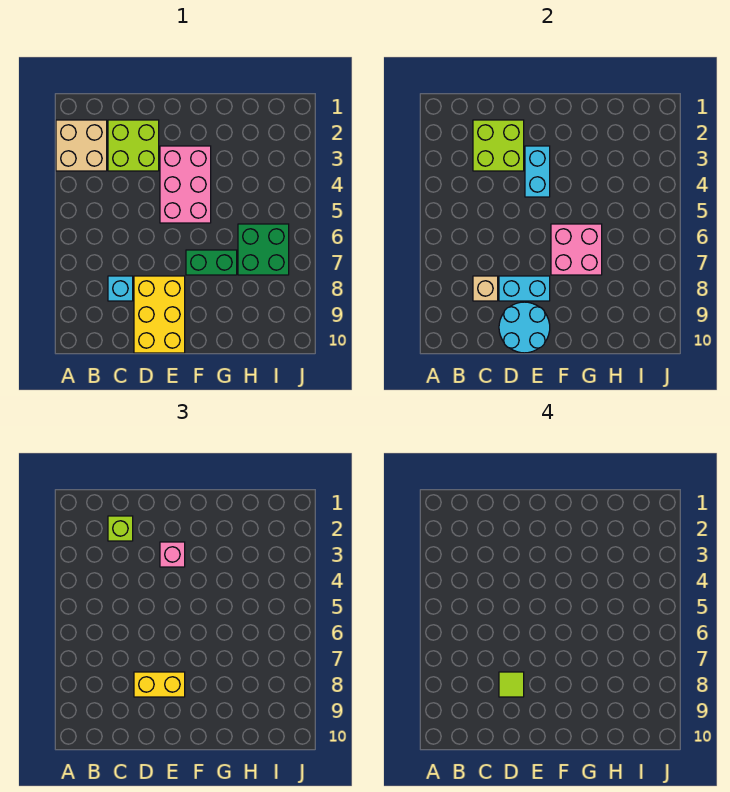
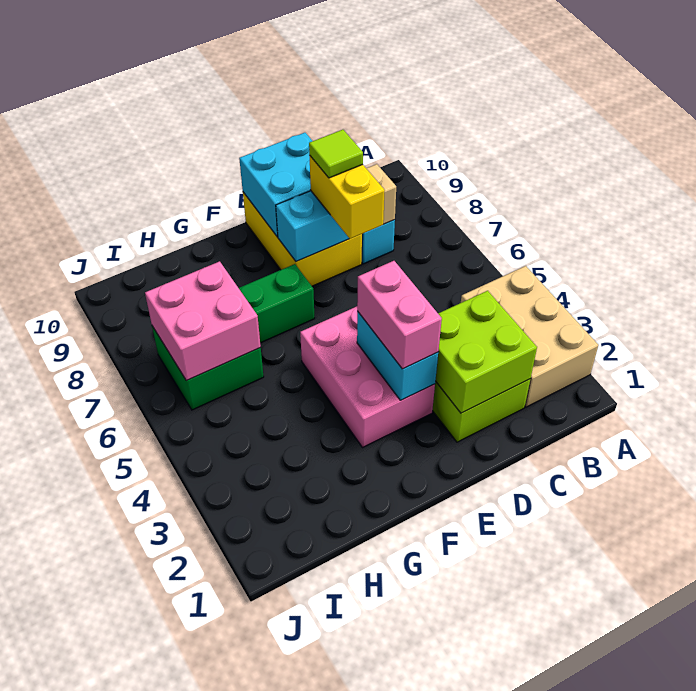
tan brick A2:B3 level 1 -> tan brick A2:B4 level 1
lime brick C2 level 3 -> none
yellow brick D8:E8 level 3 -> yellow brick D7:D8 level 3
cyan round brick D9:E10 level 2 -> cyan brick D9:E10 level 2
pink brick E3 level 3 -> pink brick E3:E4 level 3
pink brick F6:G7 level 2 -> pink brick H6:I7 level 2

